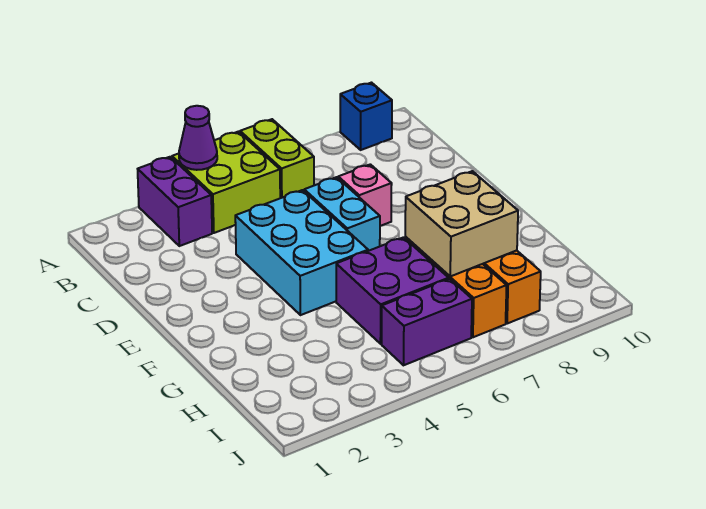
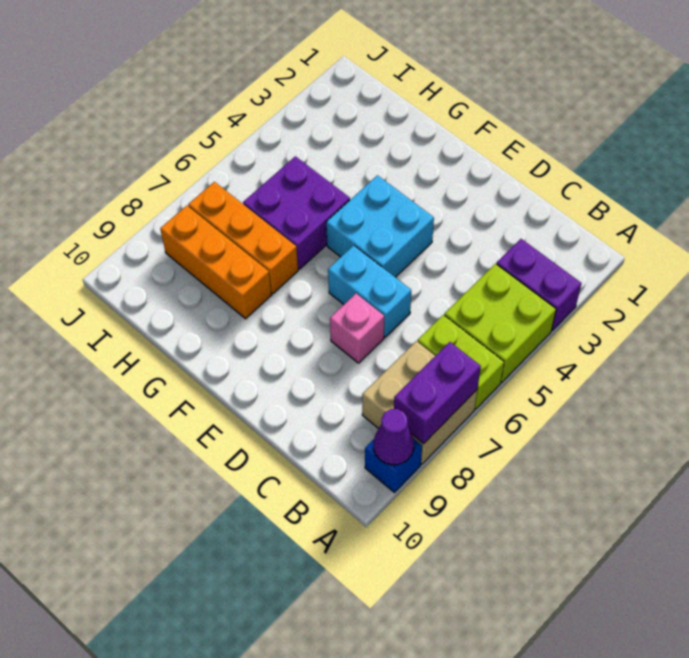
purple cone A4 level 2 -> purple cone A9 level 2
cyan brick D4:F5 level 1 -> cyan brick E4:F5 level 1
tan brick G7:H8 level 2 -> tan brick A7:B8 level 1
purple brick I5:I6 level 1 -> purple brick A7:A8 level 2

